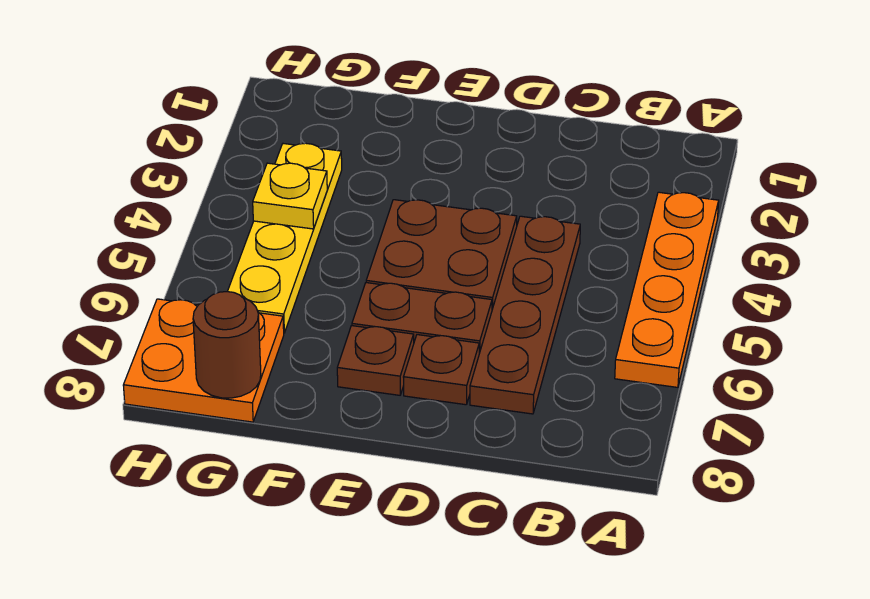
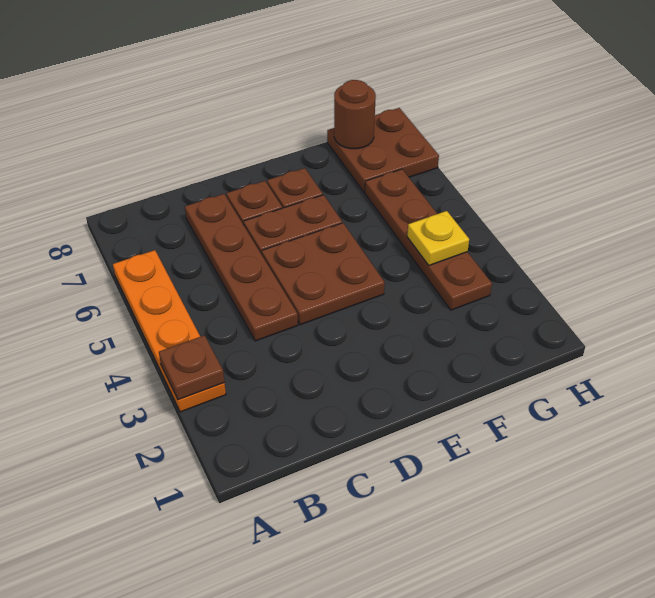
none -> brown plate A3 level 2
yellow plate G3:G6 level 1 -> brown plate G3:G6 level 1
orange plate G7:H8 level 1 -> brown plate G7:H8 level 1

